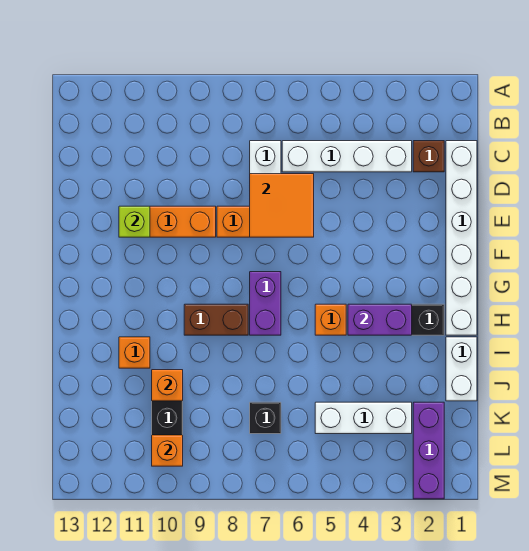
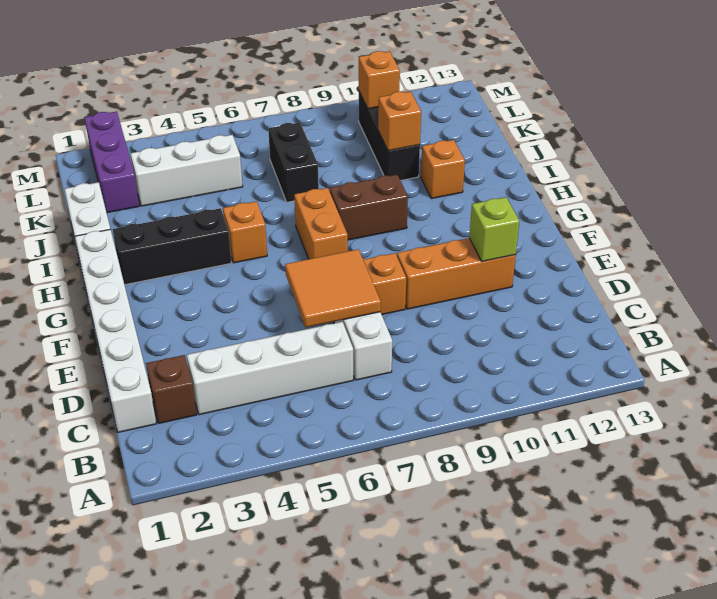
purple brick G7:H7 level 1 -> orange brick G7:H7 level 1
purple brick H3:H4 level 2 -> none
black brick K7 level 1 -> black brick J7:K7 level 1

